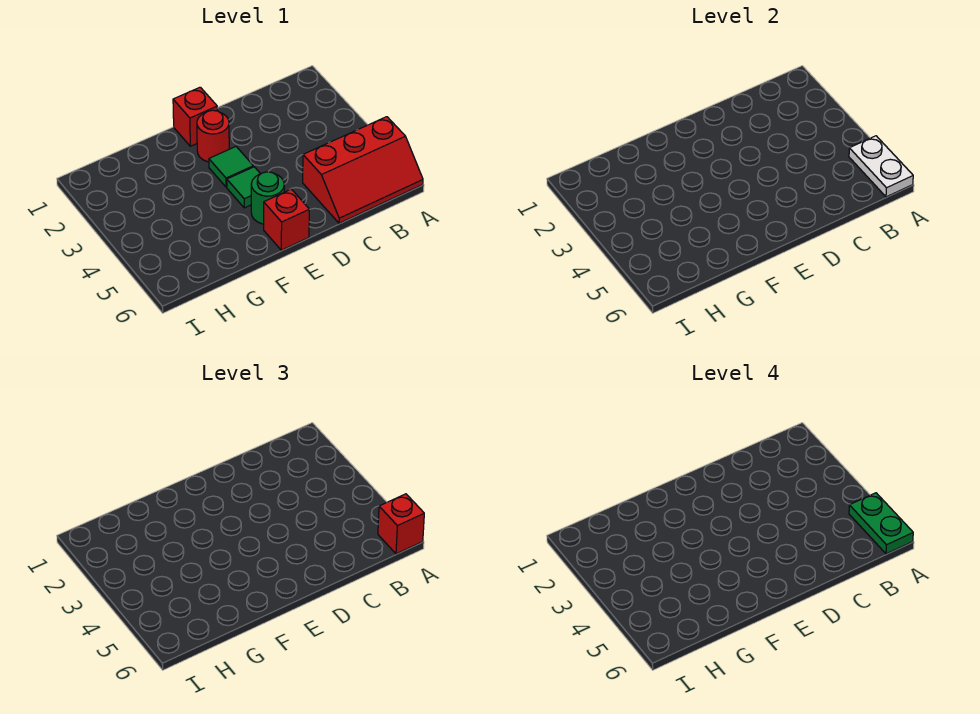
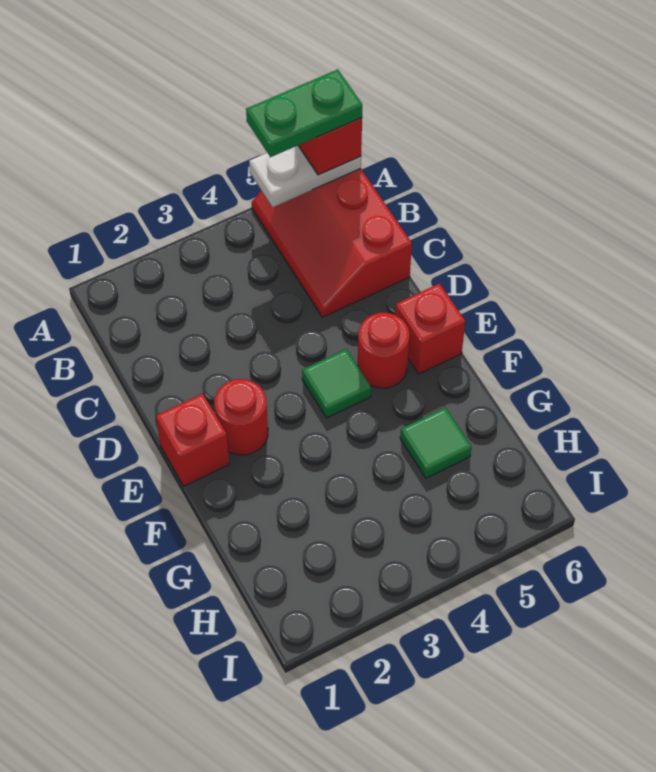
red slope A5:C6 level 1 top 5 -> red slope A5:C6 level 1 top 6
green tile E3 level 1 -> green tile G5 level 1
green round brick E5 level 1 -> red round brick E5 level 1

